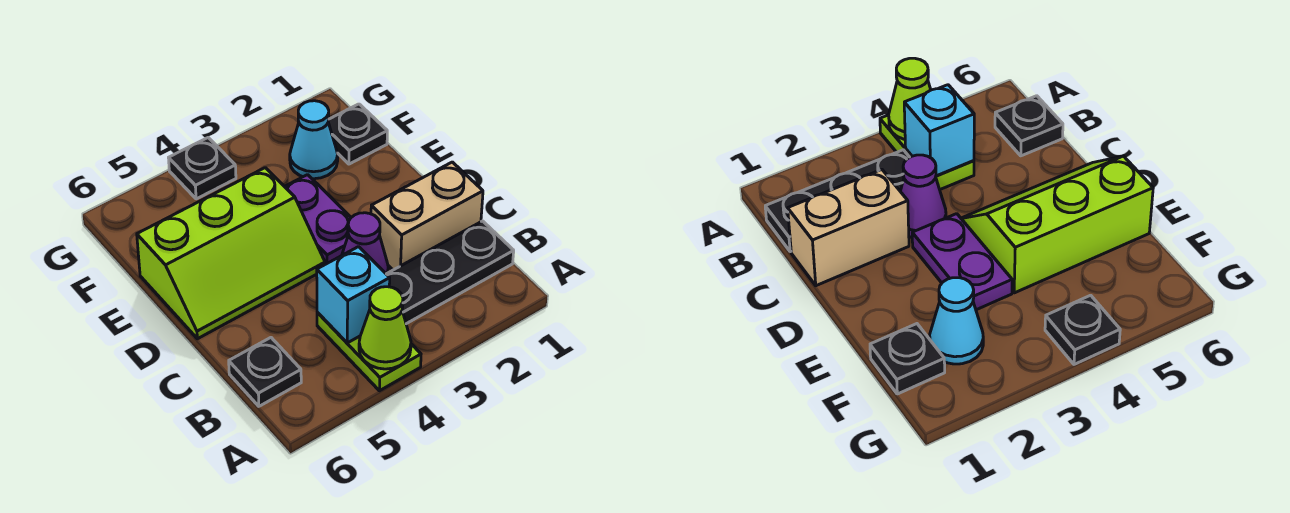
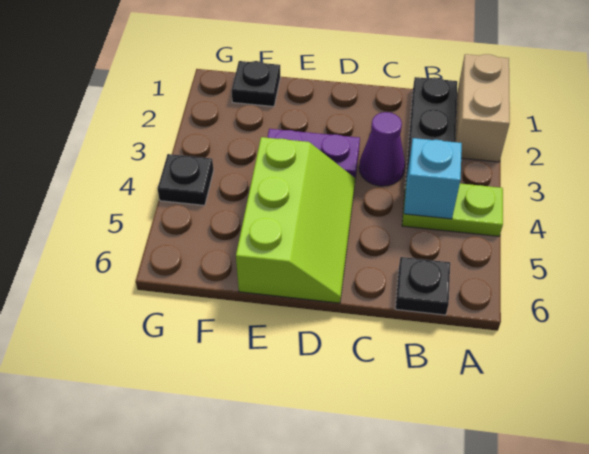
lime cone A4 level 2 -> none
tan brick C1:C2 level 1 -> tan brick A1:A2 level 1
cyan cone F2 level 1 -> none

